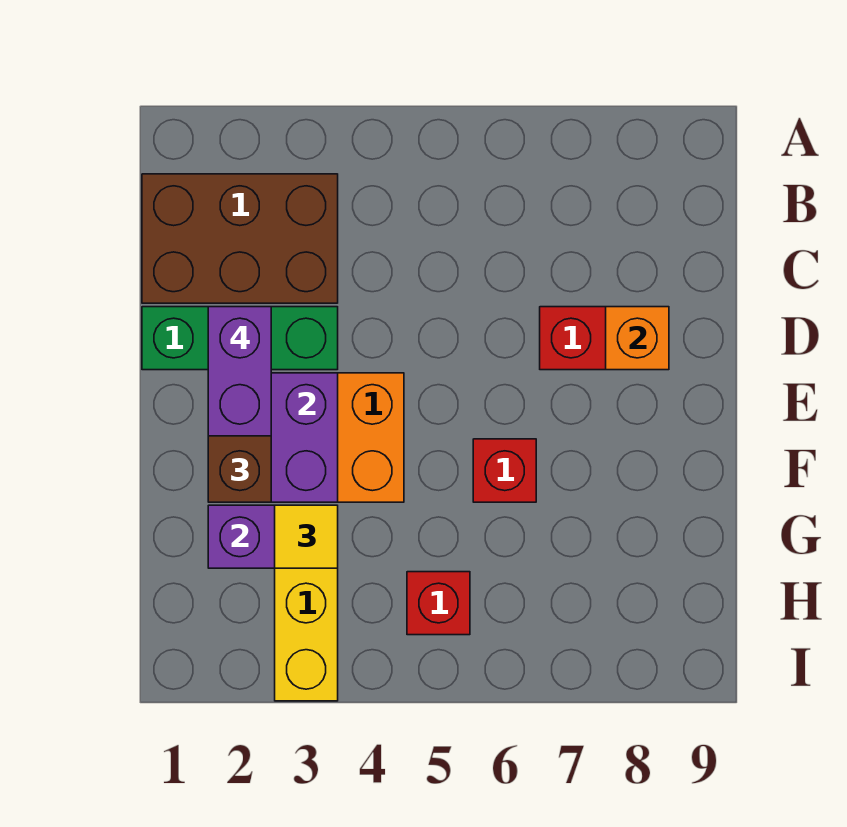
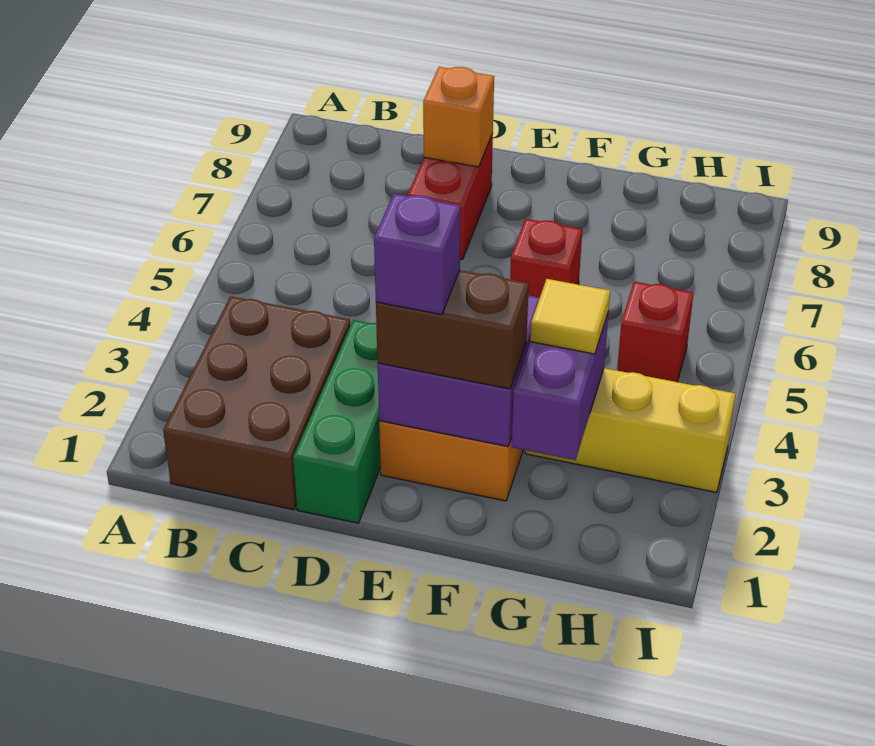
purple brick D2:E2 level 4 -> purple brick E2 level 4

